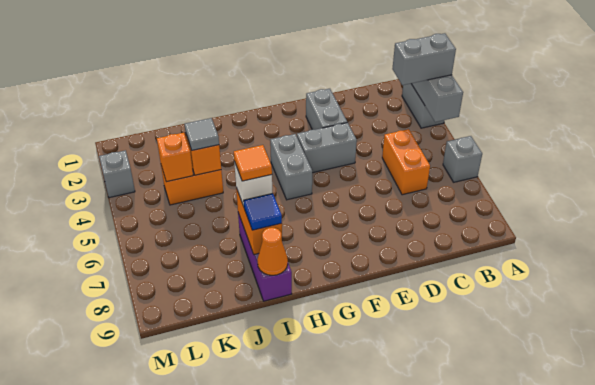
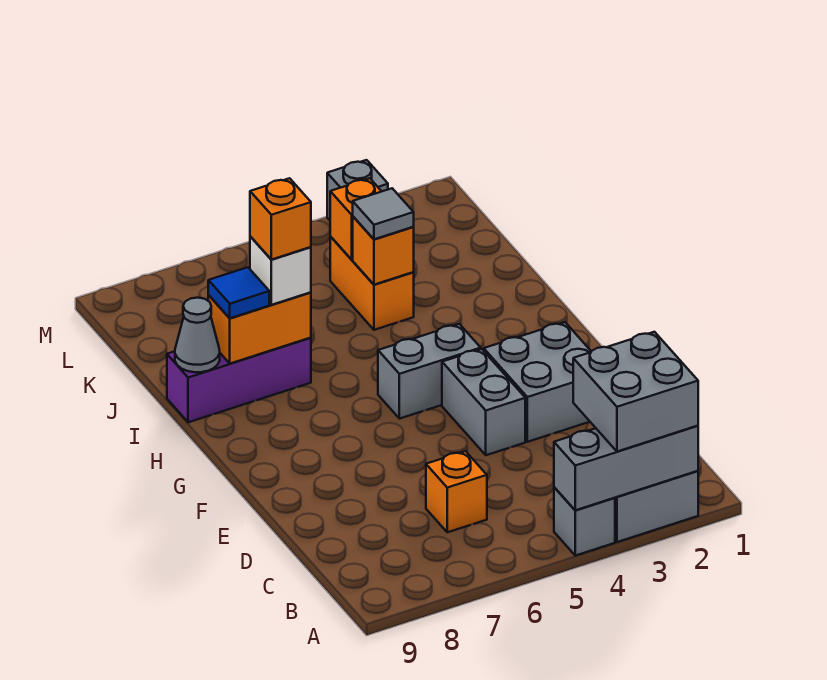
grey brick A3:B3 level 3 -> grey brick A2:B3 level 3
grey brick A6 level 1 -> grey brick A4 level 1
orange brick C5:C6 level 1 -> orange brick C6 level 1
grey brick E2:E3 level 1 -> grey brick E2:F3 level 1
orange tile I7 level 4 -> orange brick I7 level 4
orange cone I9 level 2 -> grey cone I9 level 2

